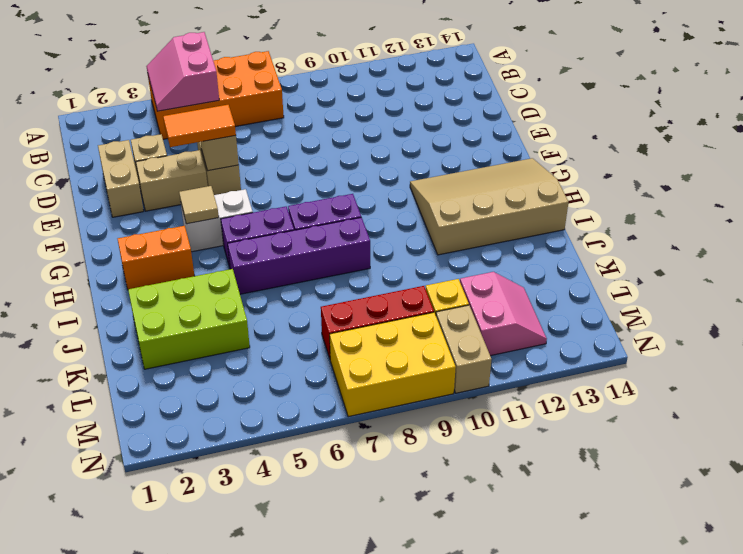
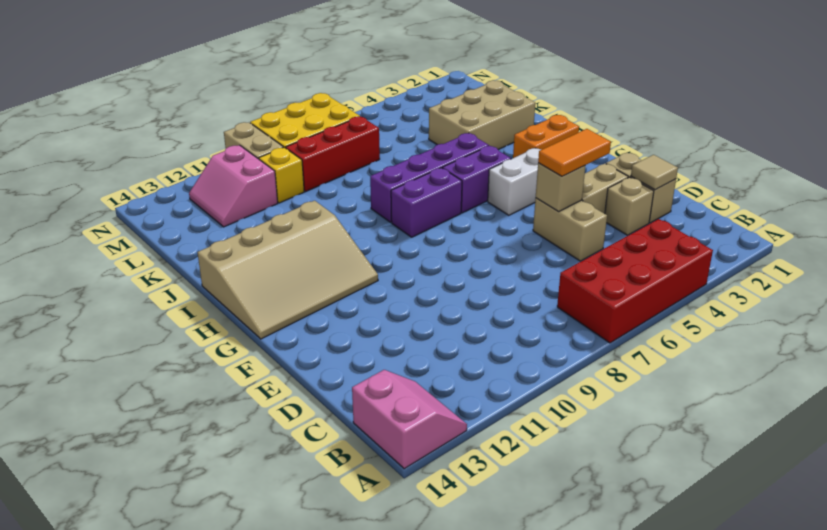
orange brick A4:B7 level 1 -> red brick A4:B7 level 1
pink slope A4:B5 level 2 top 5 -> pink slope A13:B14 level 1 top 14
tan tile G4 level 2 -> tan tile D2 level 2
lime brick J2:K4 level 1 -> tan brick J2:K4 level 1

